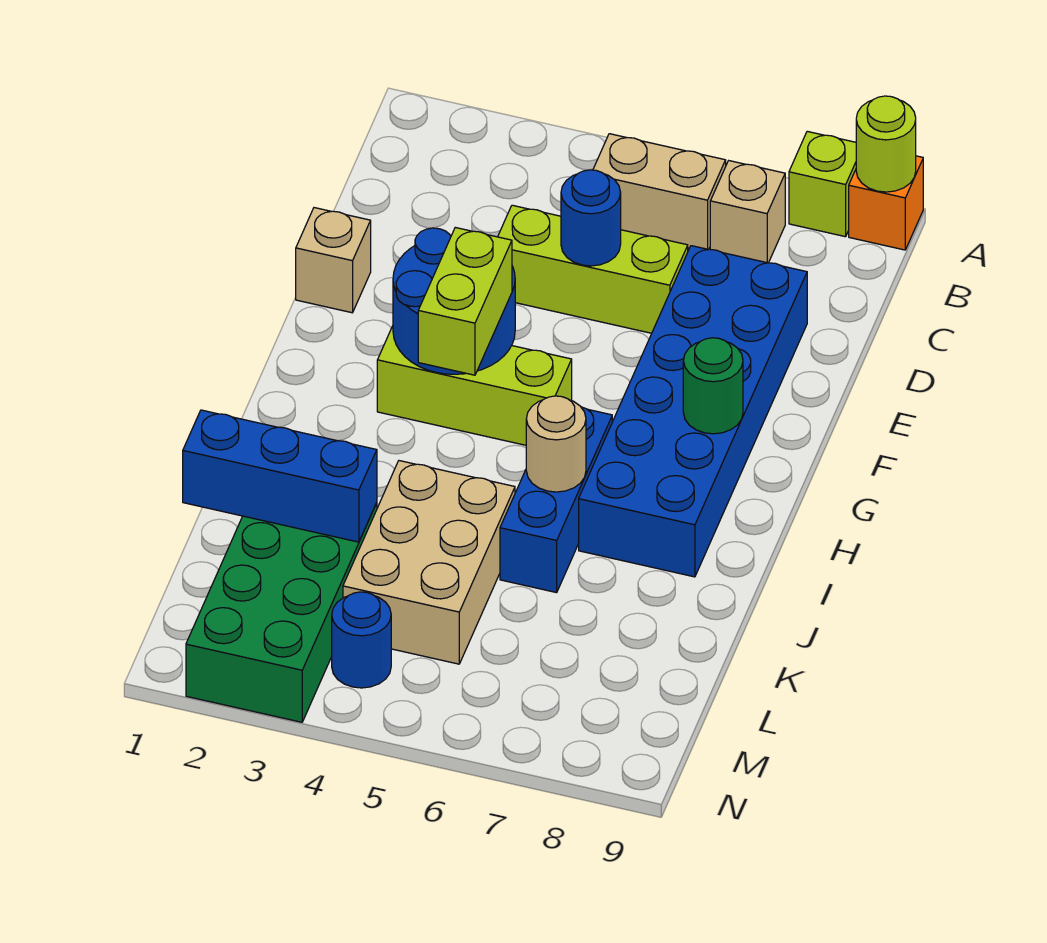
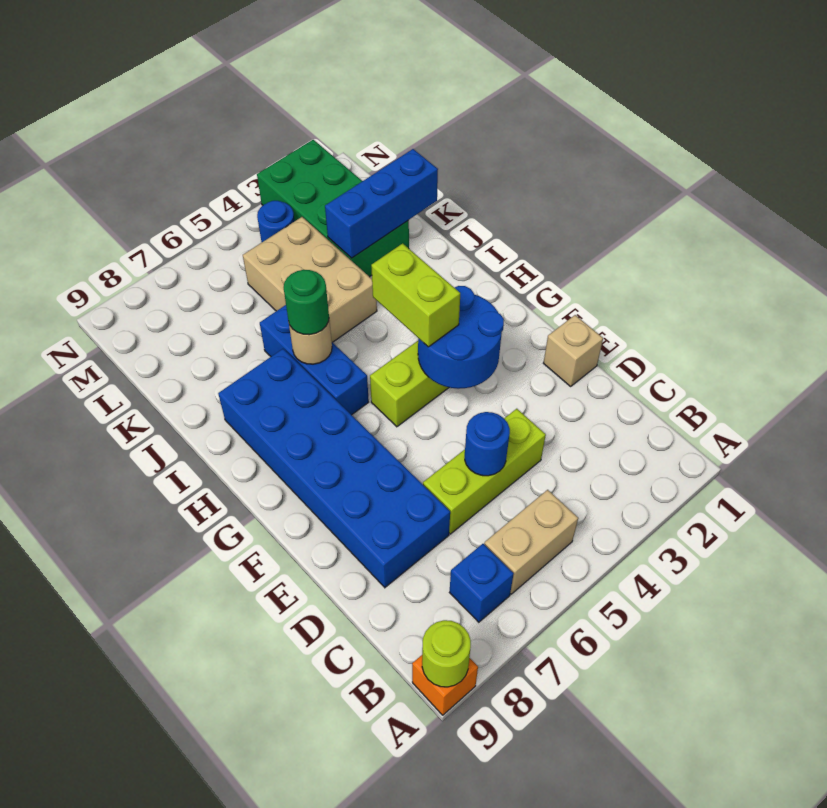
lime brick A8 level 1 -> none
tan brick B7 level 1 -> blue brick B7 level 1
green round brick G8 level 2 -> green round brick I6 level 3

